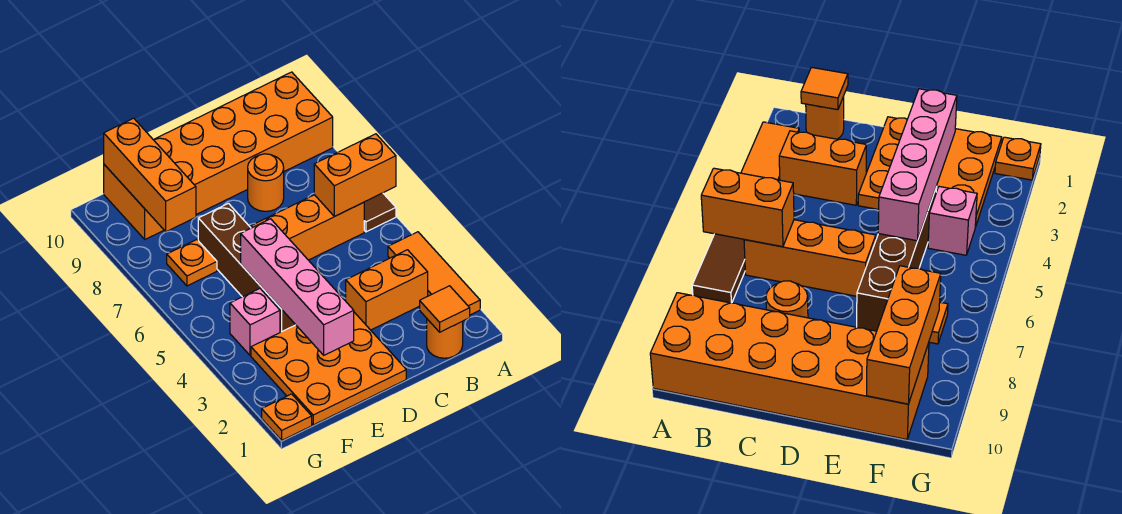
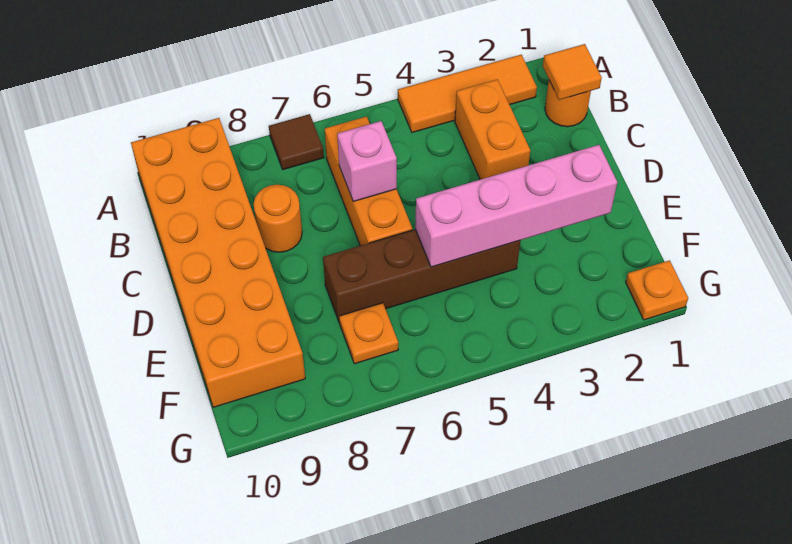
brown tile A6:A7 level 1 -> brown tile A7 level 1
orange brick A6:B6 level 2 -> none
orange plate D1:F3 level 1 -> none
pink brick F4 level 1 -> pink brick C6 level 2
orange brick F8:F10 level 2 -> none

